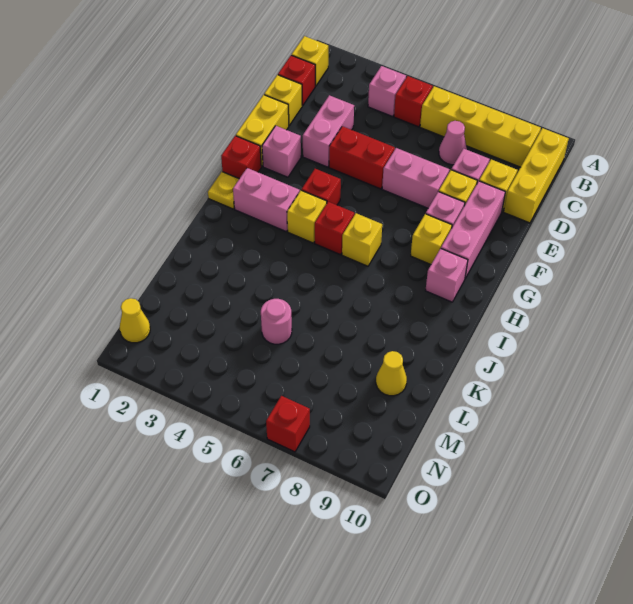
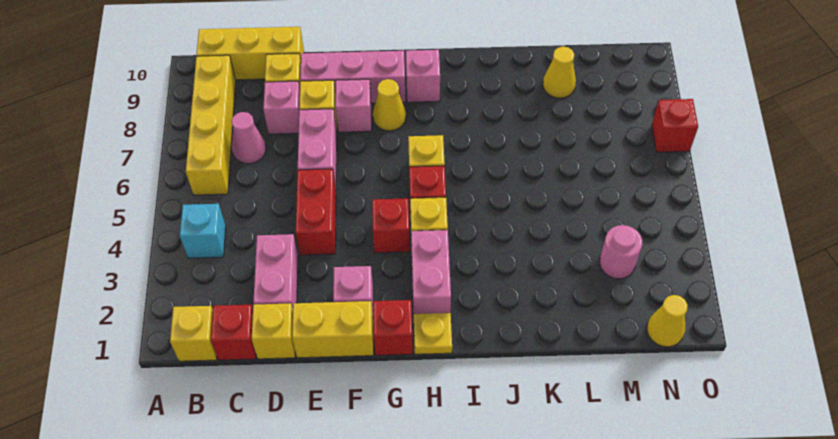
pink brick B4 level 1 -> cyan brick B4 level 1
red brick B5 level 1 -> none
pink brick D3:E3 level 1 -> pink brick D2:D3 level 1
yellow brick G8 level 1 -> yellow cone G8 level 1
pink round brick L5 level 1 -> pink round brick M3 level 1

